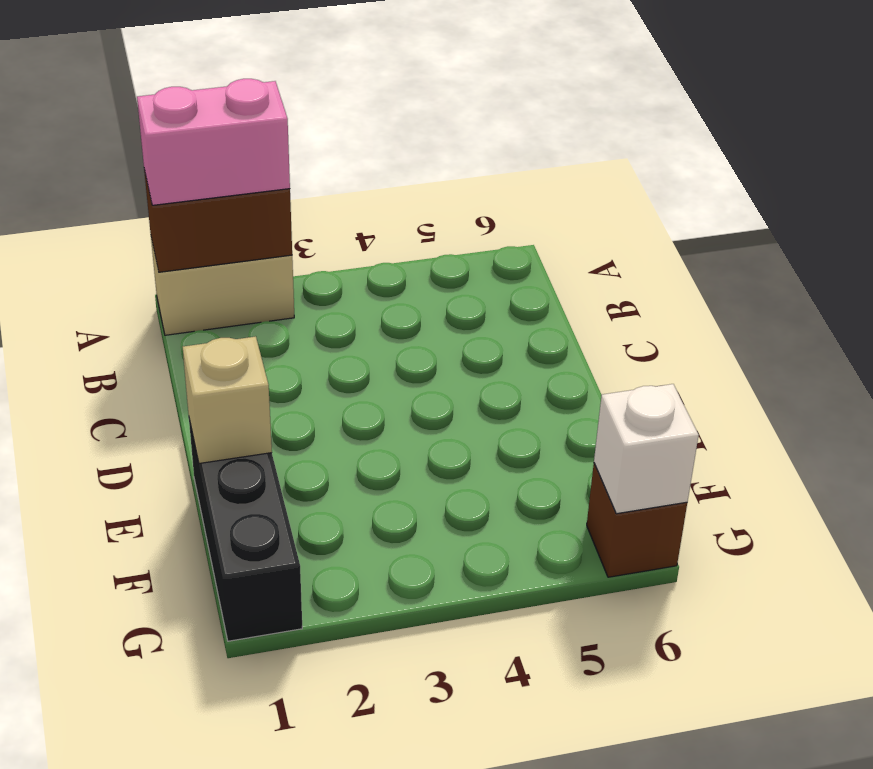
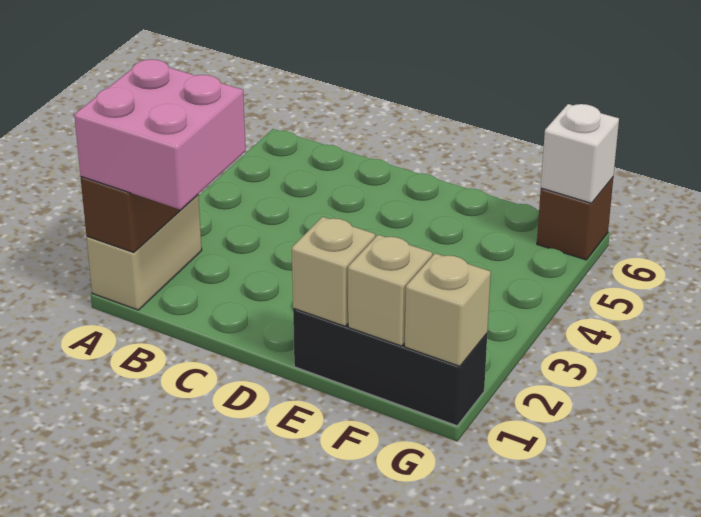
pink brick A1:A2 level 3 -> pink brick A1:B2 level 3
none -> tan brick F1 level 2
none -> tan brick G1 level 2

